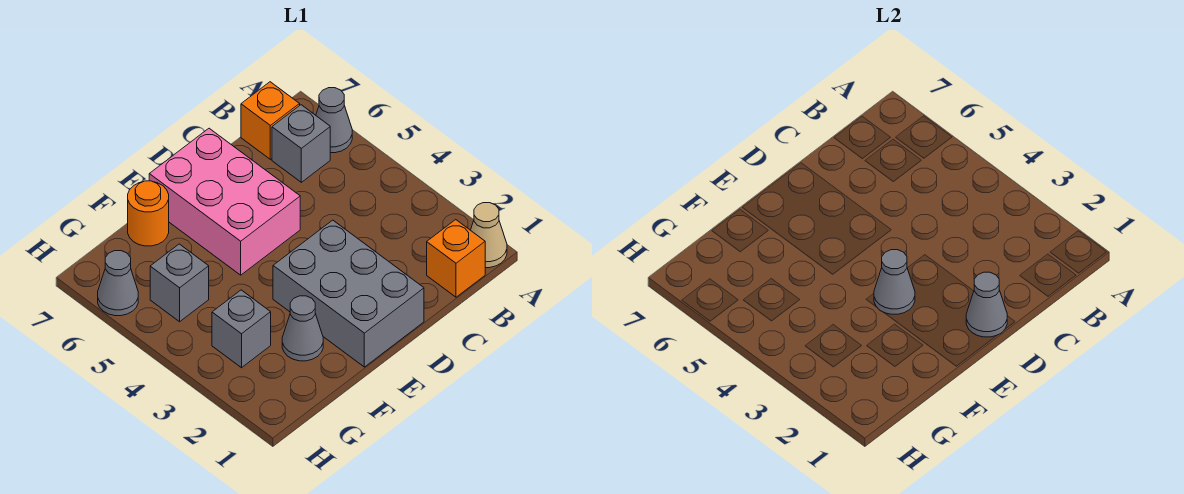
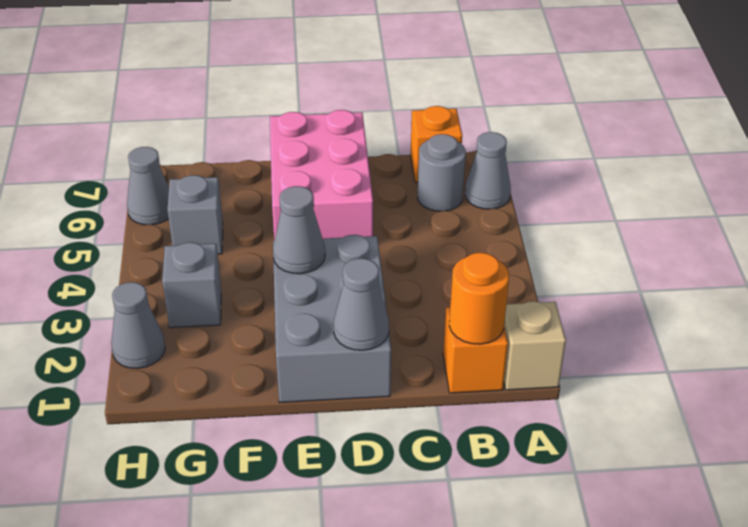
tan cone A1 level 1 -> tan brick A1 level 1
grey brick B6 level 1 -> grey round brick B6 level 1
grey cone F2 level 1 -> grey cone H2 level 1
orange round brick F7 level 1 -> orange round brick B1 level 2

